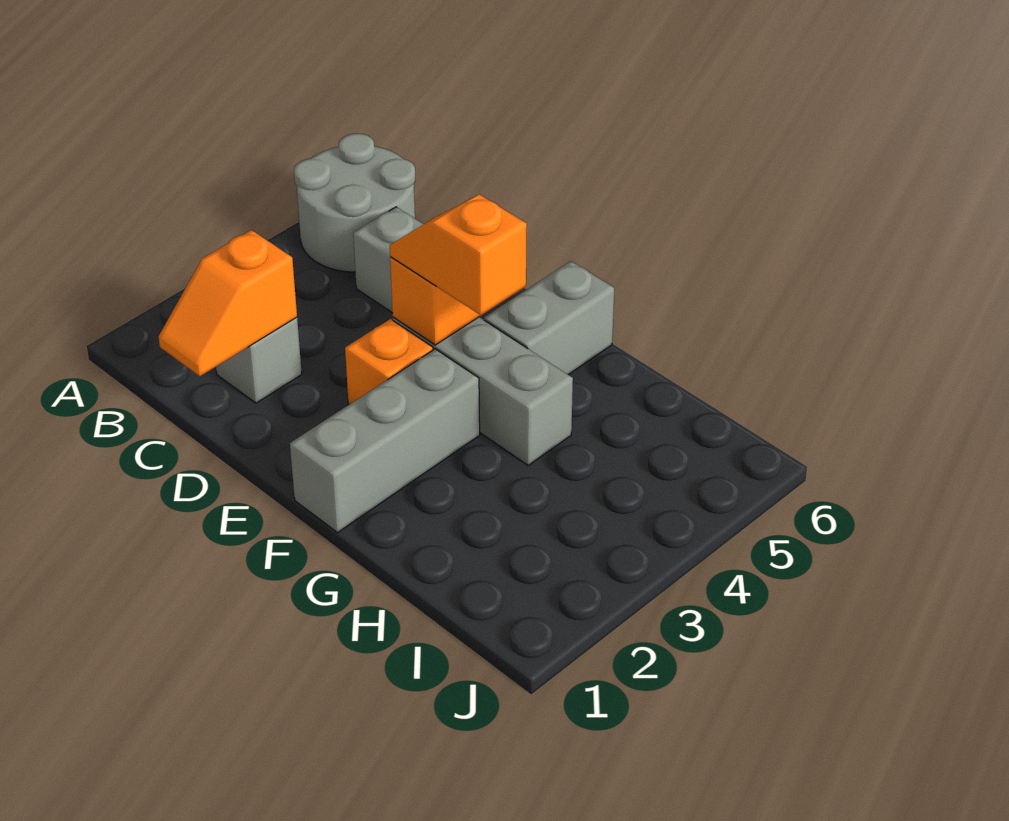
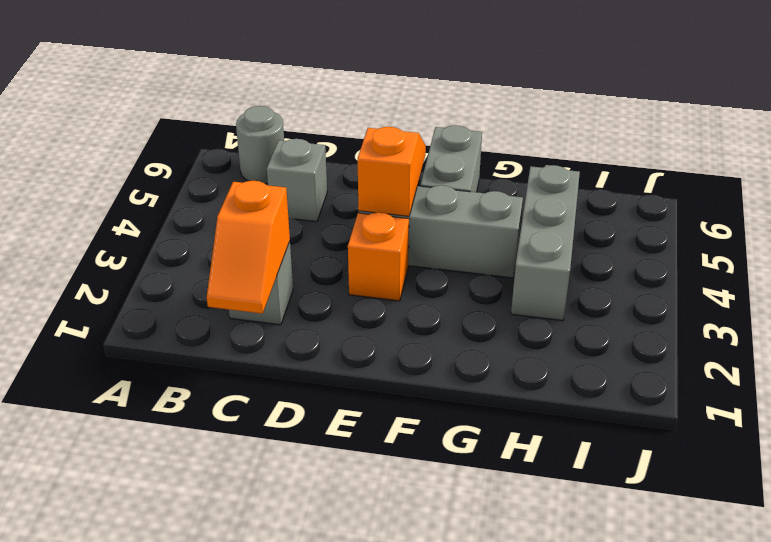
grey round brick A5:B6 level 1 -> grey round brick B6 level 1
orange slope E4:F4 level 3 top F -> none
grey brick F1:F3 level 1 -> grey brick H3:H5 level 1

